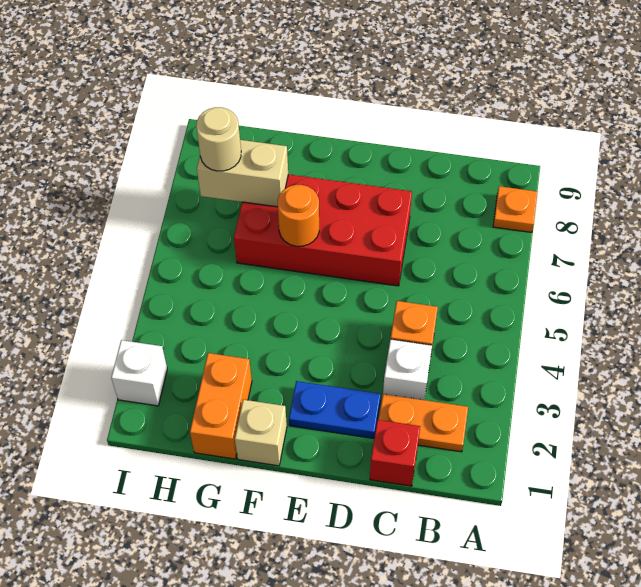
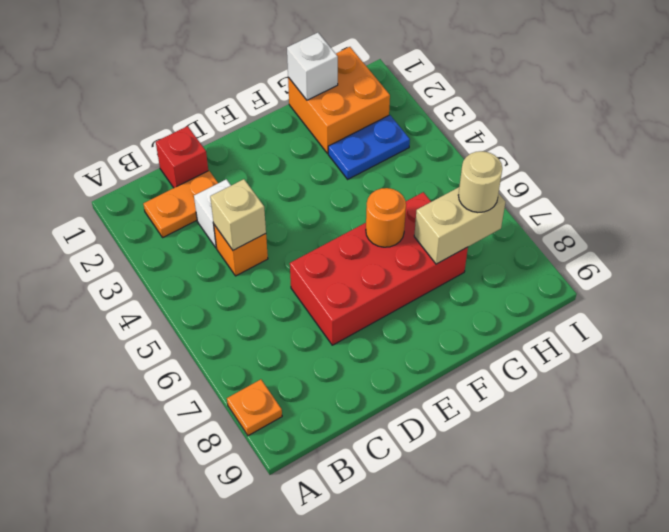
blue plate D2:E2 level 1 -> blue plate G3:H3 level 1
tan brick F1 level 1 -> tan brick C4 level 2
orange brick G1:G2 level 1 -> orange brick G1:H2 level 1
white brick I2 level 1 -> white brick G1 level 2

